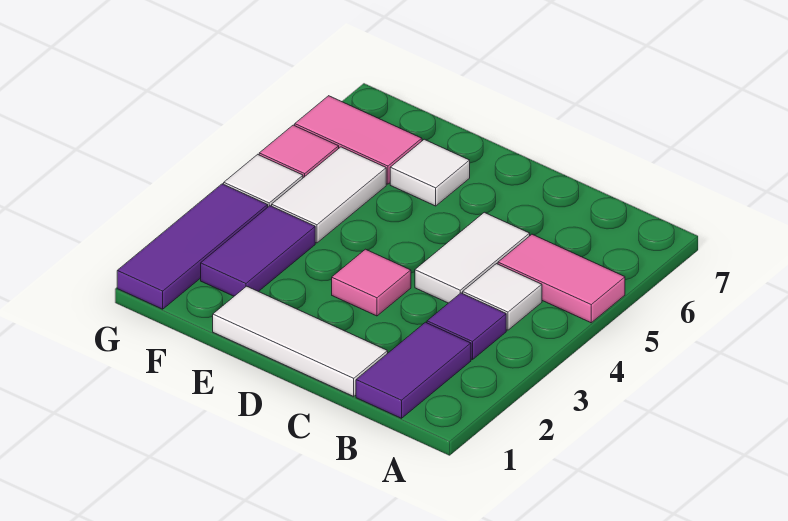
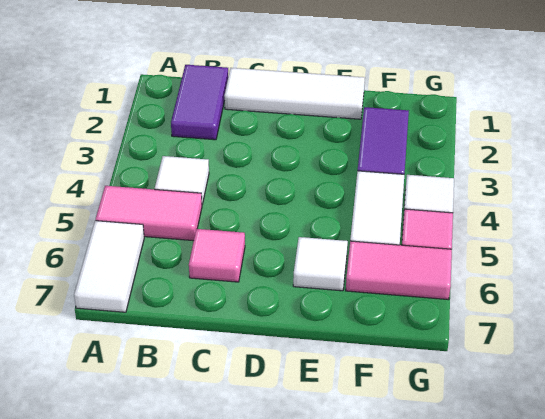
purple tile B3 level 1 -> none
white tile C4:C5 level 1 -> white tile A6:A7 level 1
pink tile D3 level 1 -> pink tile C6 level 1
purple tile G1:G3 level 1 -> none

